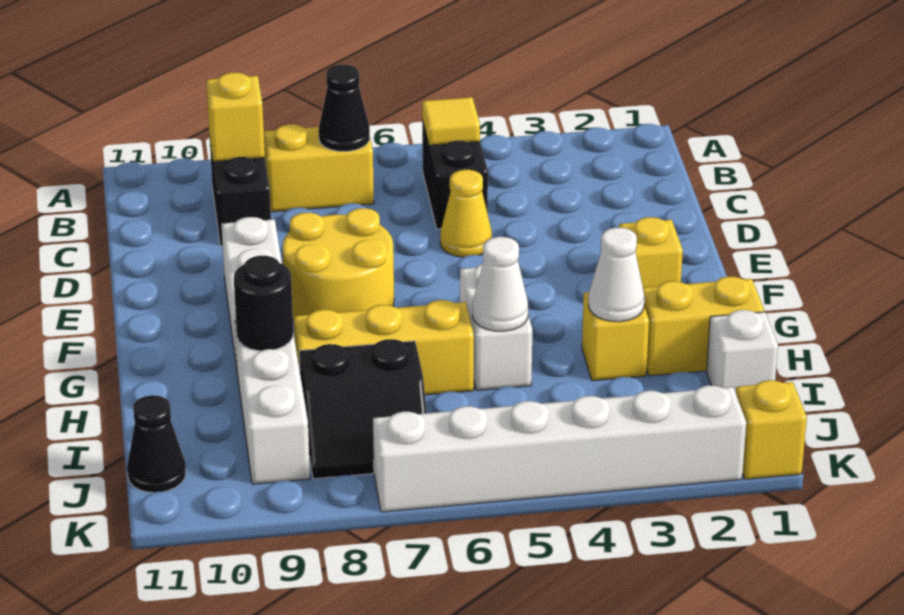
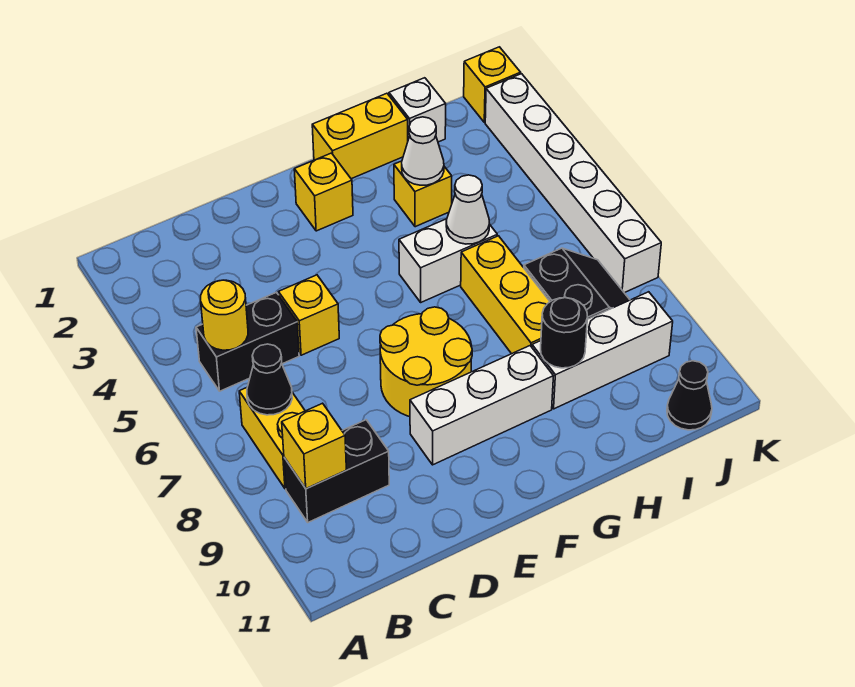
yellow tile B5 level 2 -> yellow round brick B5 level 2
yellow cone D5 level 1 -> yellow brick D5 level 1
yellow brick H1:H2 level 1 -> yellow brick G1:H1 level 1

